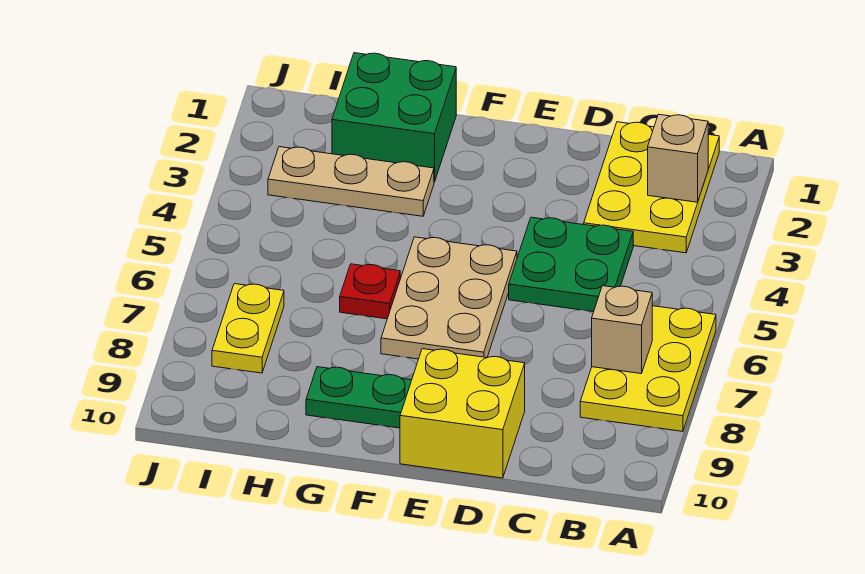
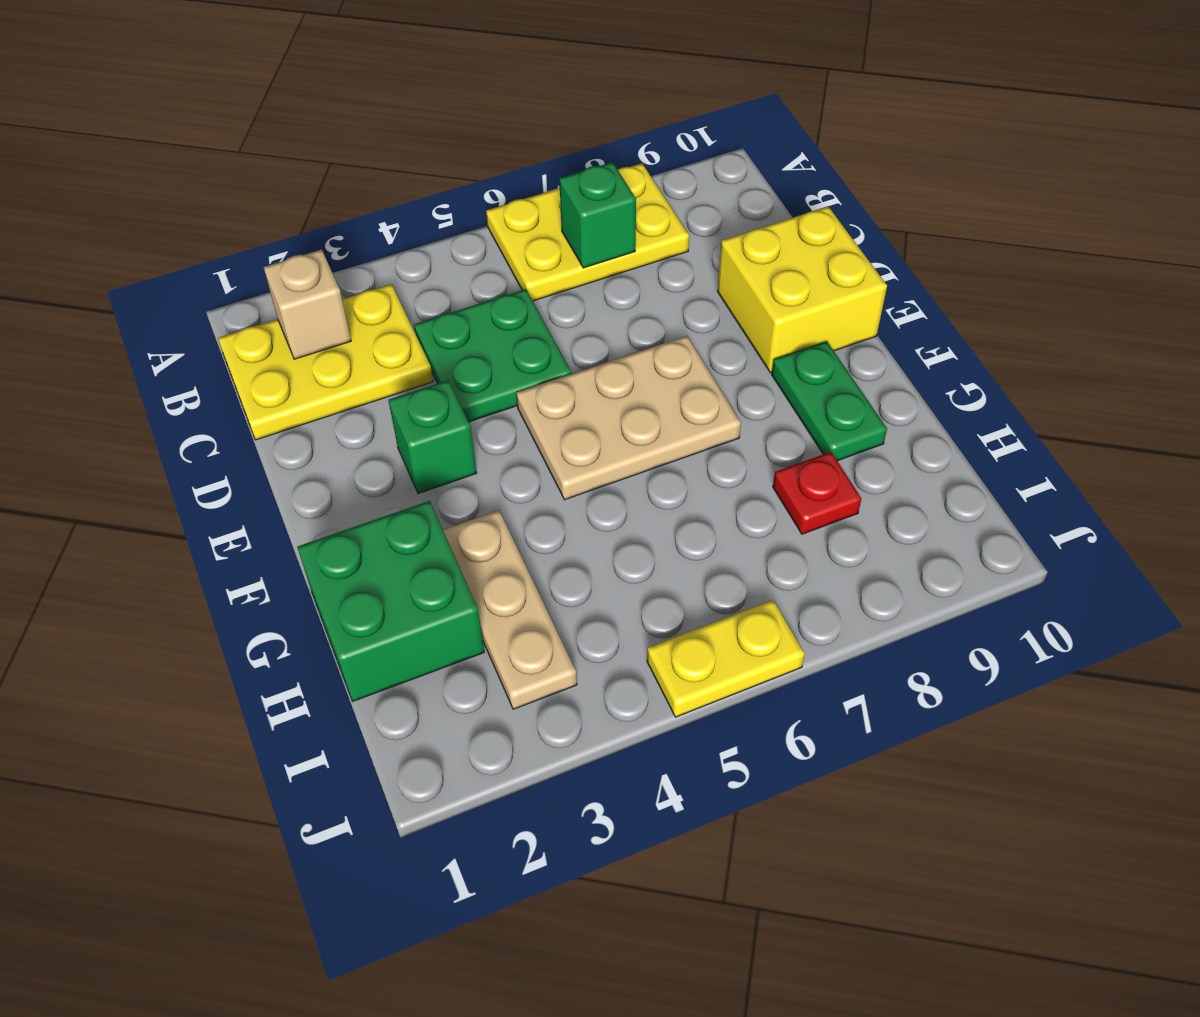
tan brick B7 level 2 -> green brick B7 level 2
none -> green brick E3 level 1
red plate G6 level 1 -> red plate H8 level 1
yellow plate I7:I8 level 1 -> yellow plate J5:J6 level 1

